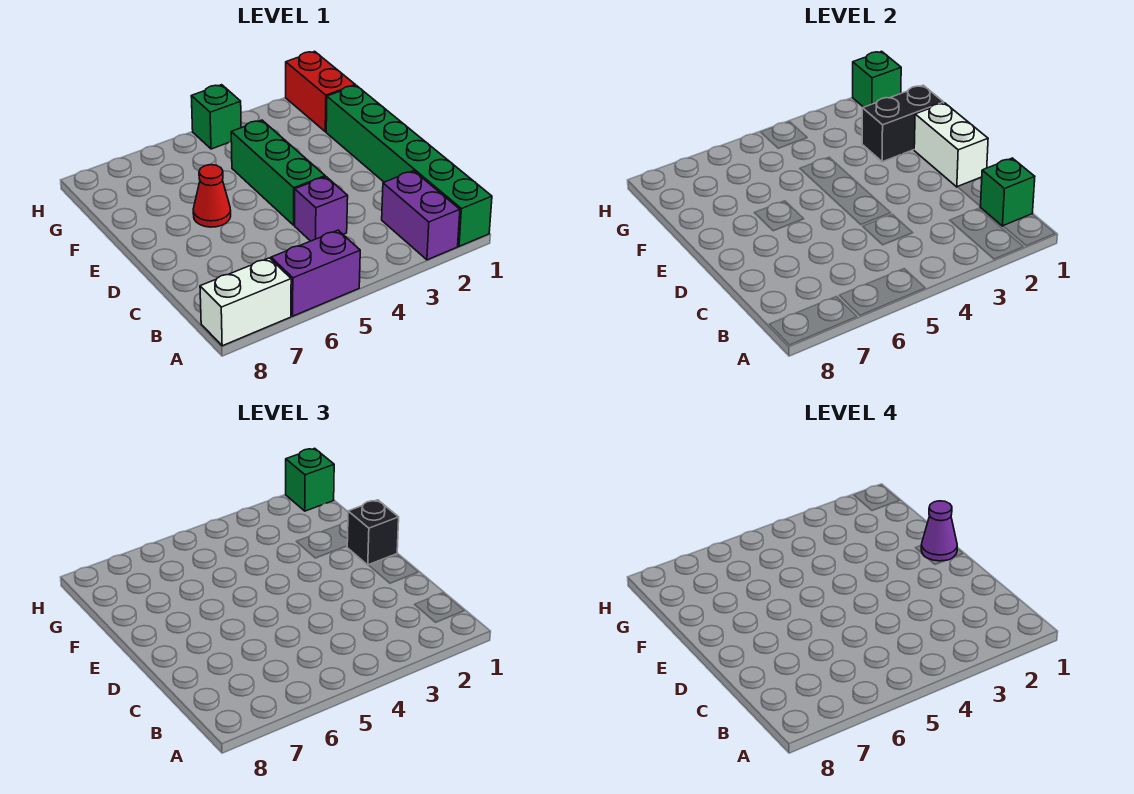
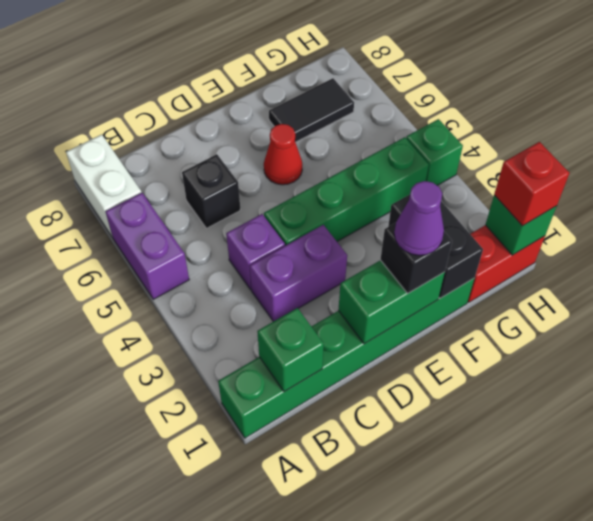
purple brick A2:B2 level 1 -> purple brick C3:D3 level 1
none -> black brick C6 level 1
white brick D1:E1 level 2 -> green brick D1:E1 level 2
green brick D4:F4 level 1 -> green brick D4:G4 level 1
none -> black tile F7:G7 level 1
green brick H1 level 3 -> red brick H1 level 3

